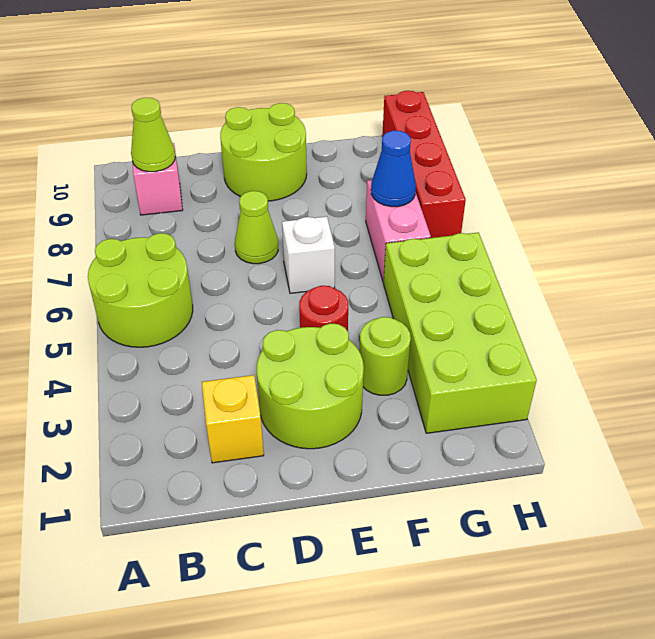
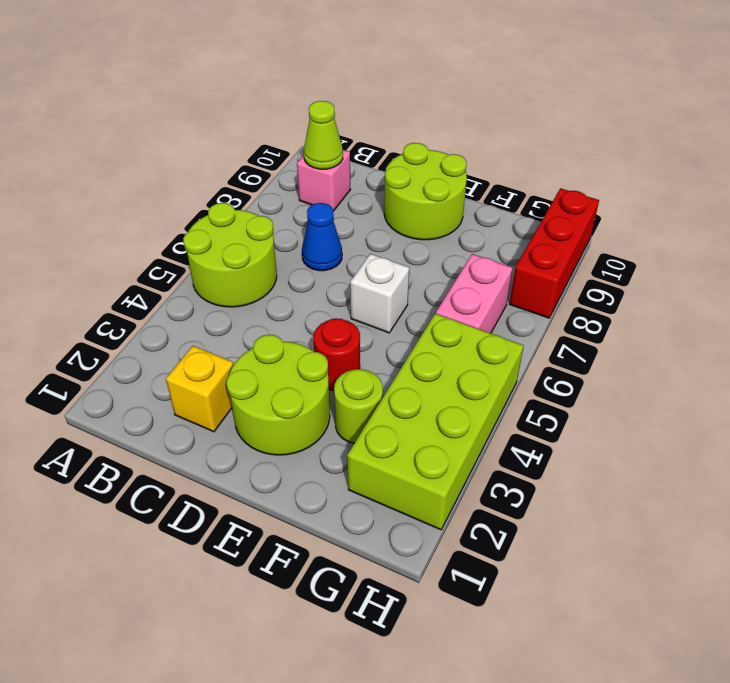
lime cone D7 level 1 -> none
blue cone G7 level 2 -> blue cone C7 level 1
red brick H7:H10 level 1 -> red brick H8:H10 level 1

